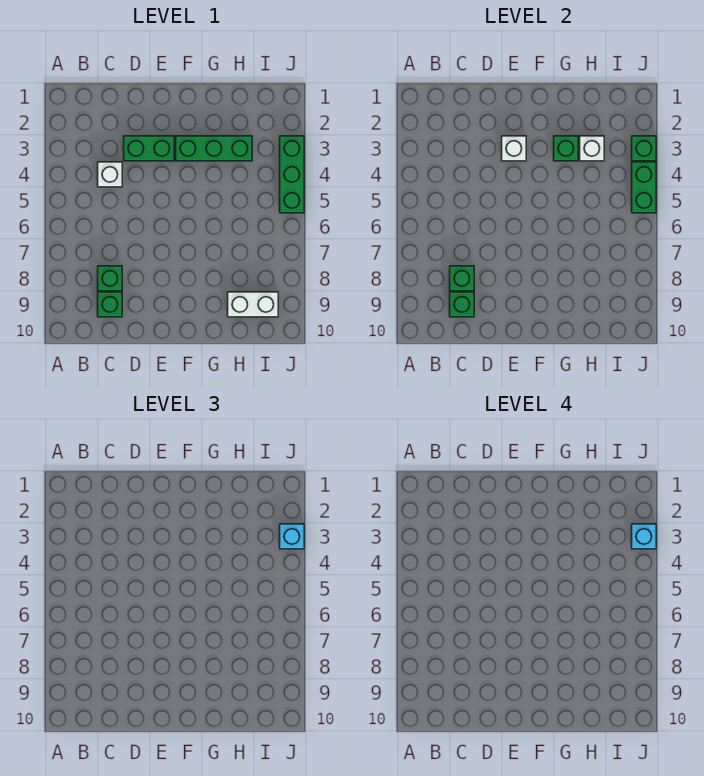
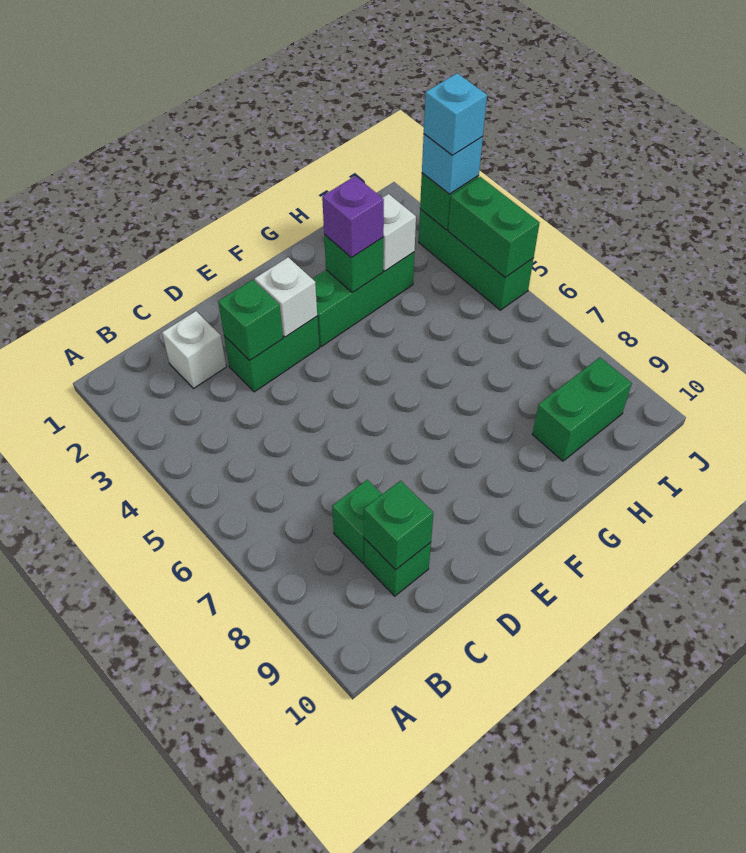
white brick C4 level 1 -> white brick C2 level 1
green brick C8 level 2 -> green brick D3 level 2
none -> purple brick G3 level 3
white brick H9:I9 level 1 -> green brick H9:I9 level 1

